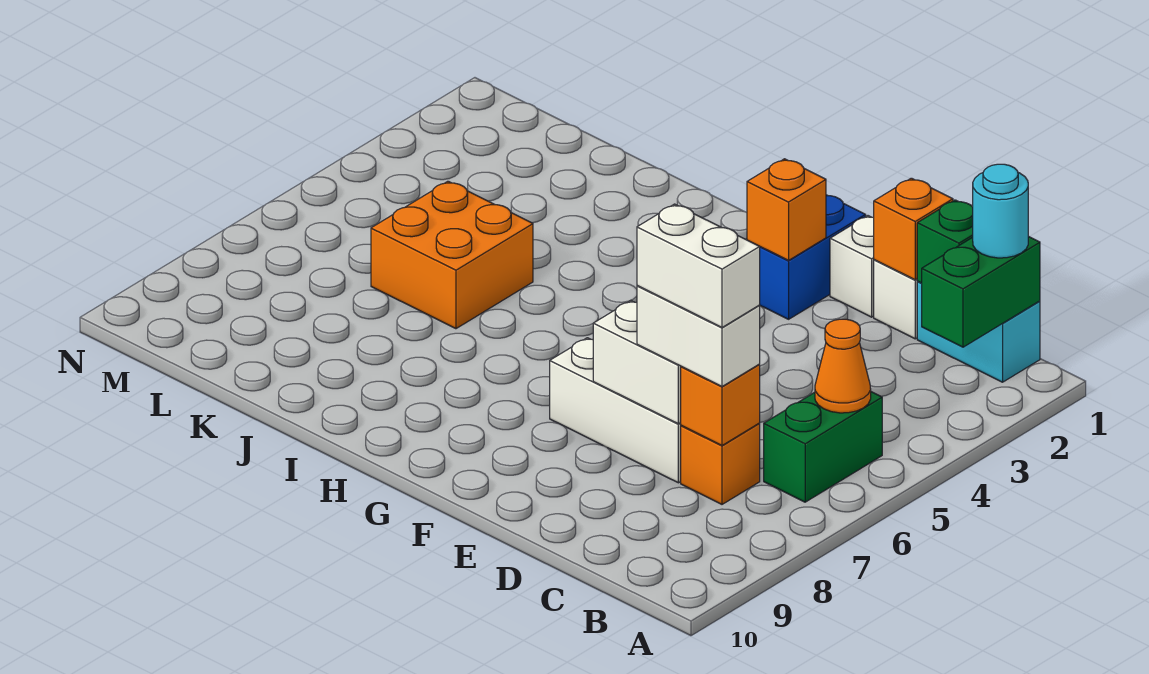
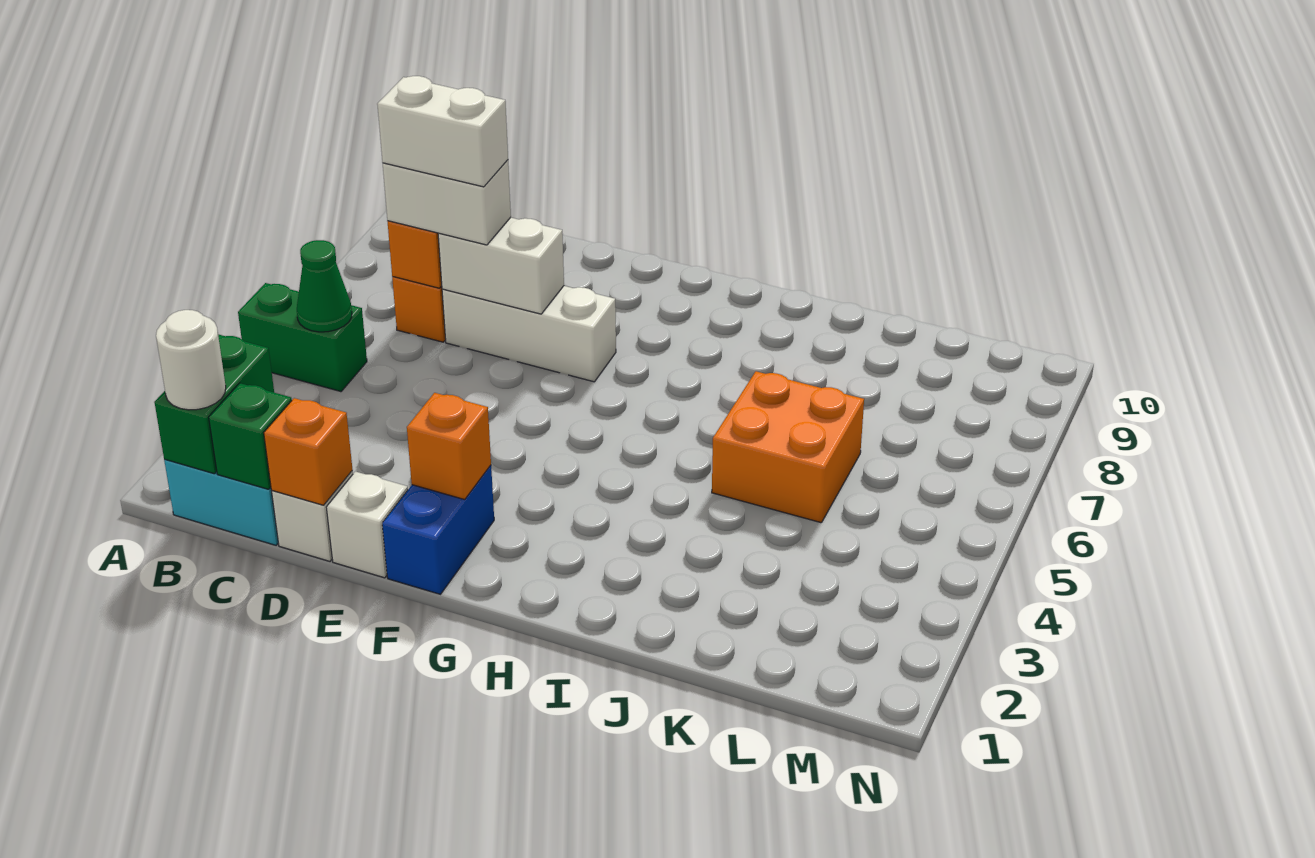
cyan round brick B1 level 3 -> white round brick B1 level 3
green brick B5:B6 level 1 -> green brick A5:B5 level 1
orange cone B5 level 2 -> green cone B5 level 2

